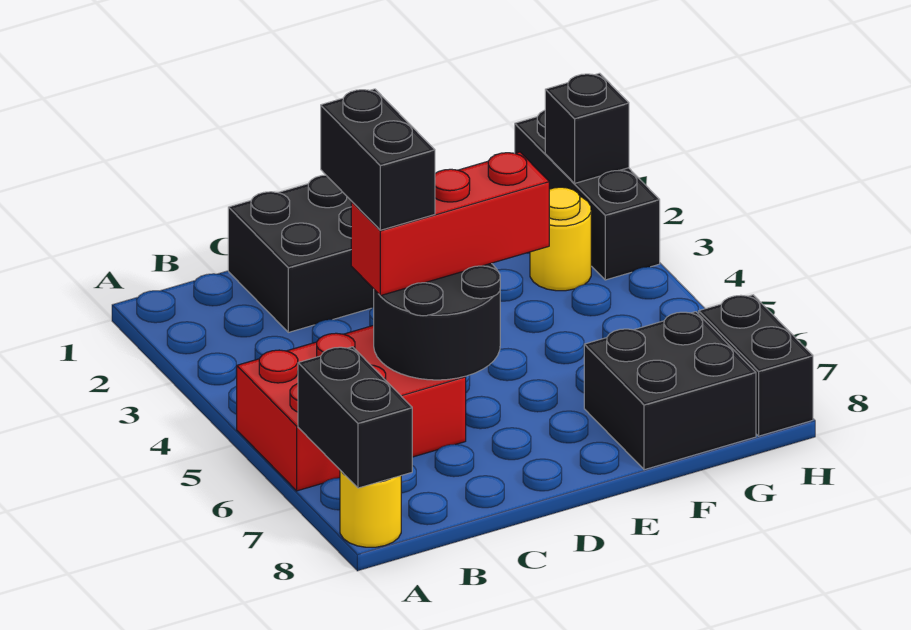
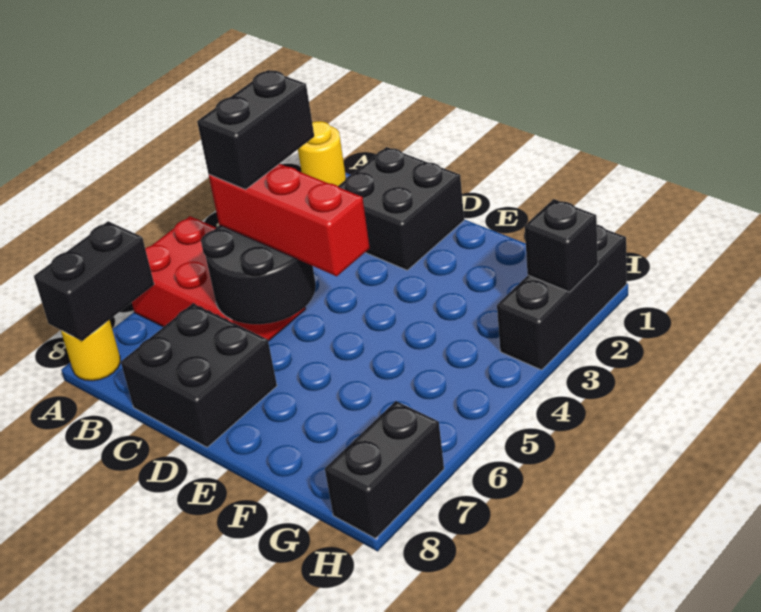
black brick F7:G8 level 1 -> black brick C7:D8 level 1
yellow round brick G3 level 1 -> yellow round brick A1 level 1

